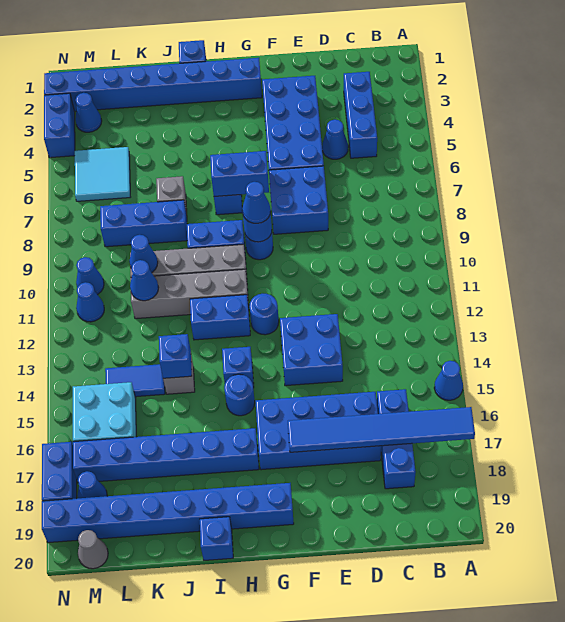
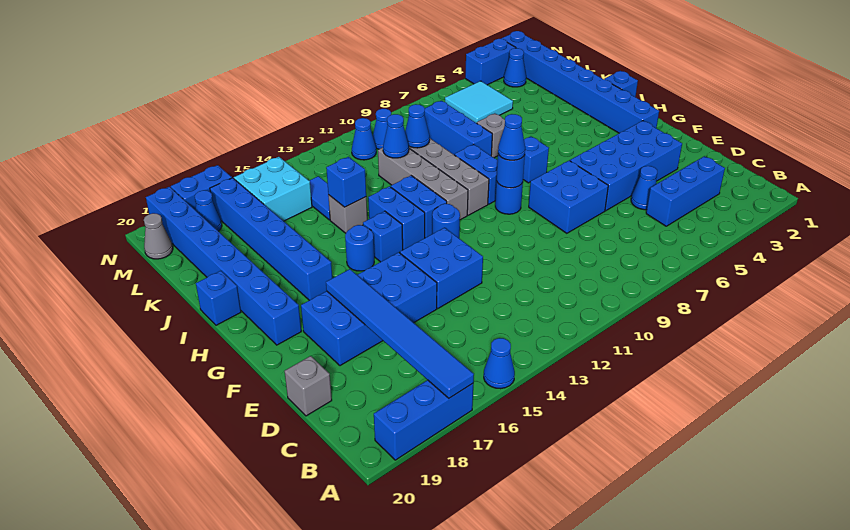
blue brick C16:C18 level 1 -> blue brick A17:A19 level 1
blue brick D16:G17 level 1 -> blue brick E15:F18 level 1
none -> grey brick D20 level 1
blue brick G7:H7 level 2 -> blue brick H13:I13 level 1

